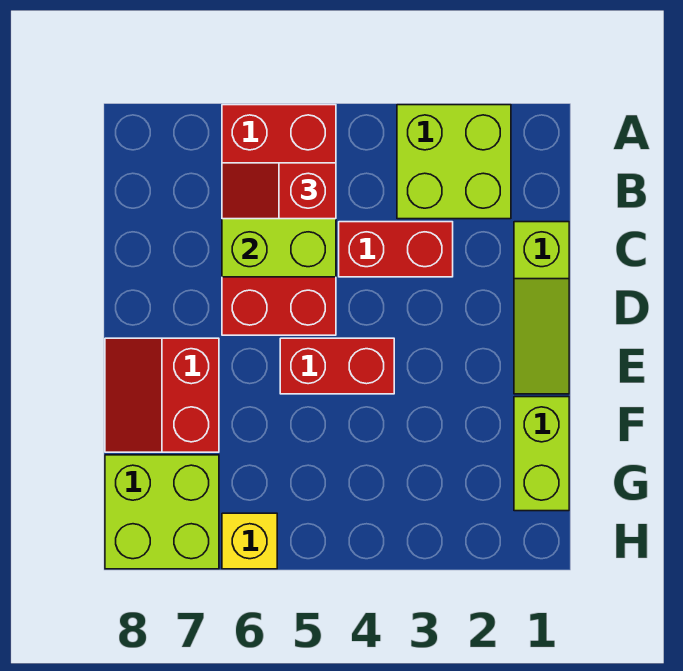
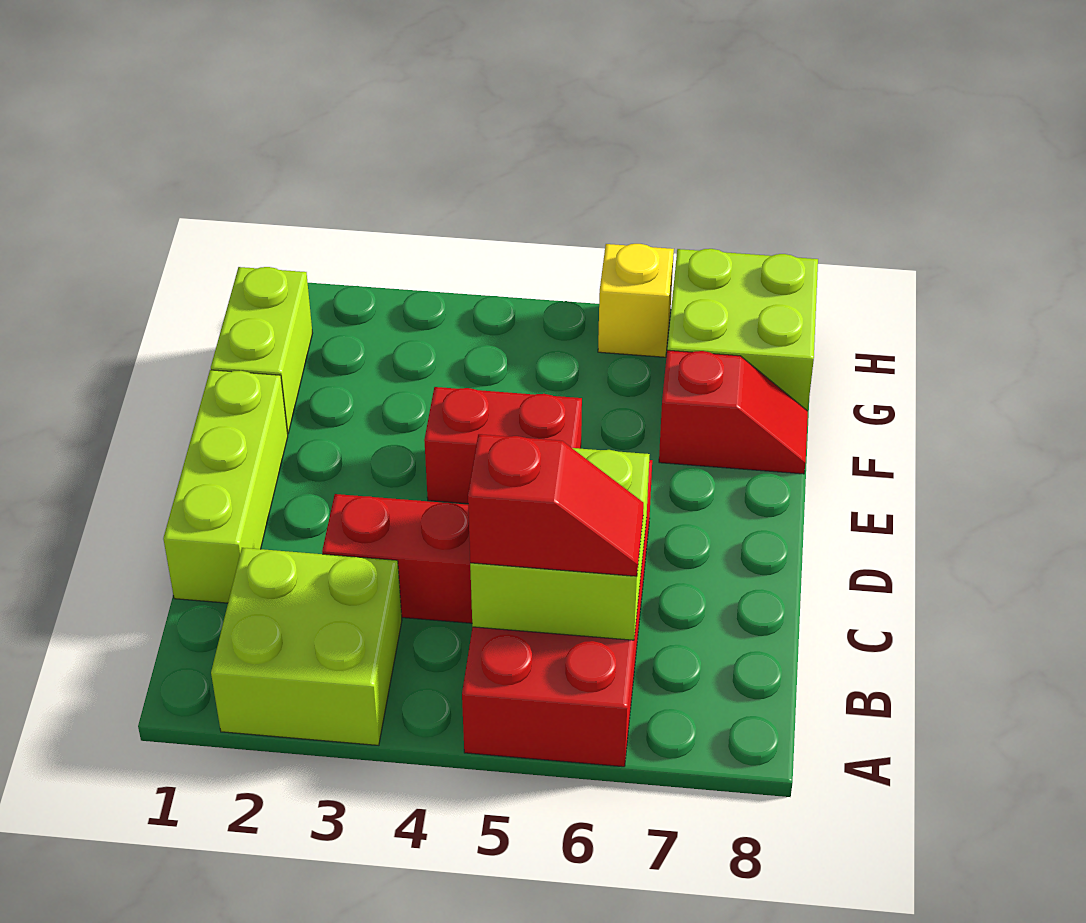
lime slope C1:E1 level 1 top C -> lime brick C1:E1 level 1
red slope E7:F8 level 1 top 7 -> red slope F7:F8 level 1 top 7

